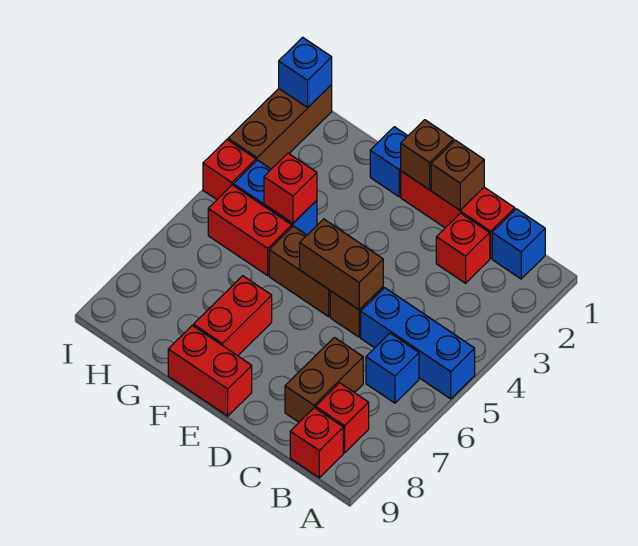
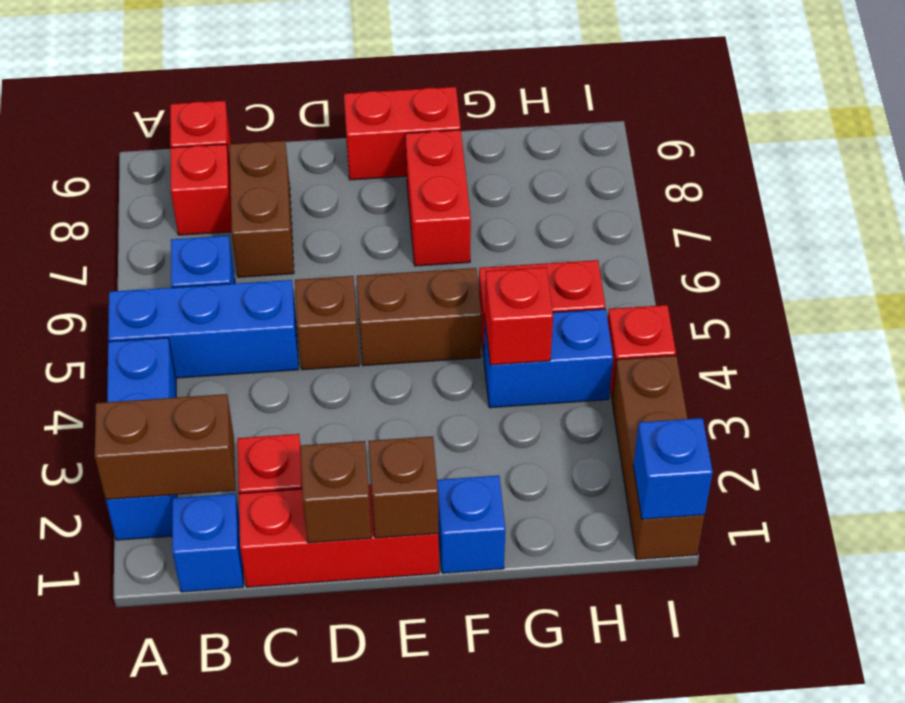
none -> blue brick A2:A4 level 1
brown brick D5:E5 level 2 -> brown brick A2:B2 level 2

